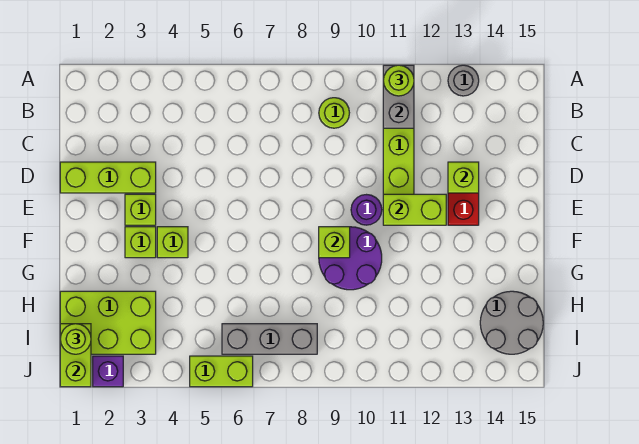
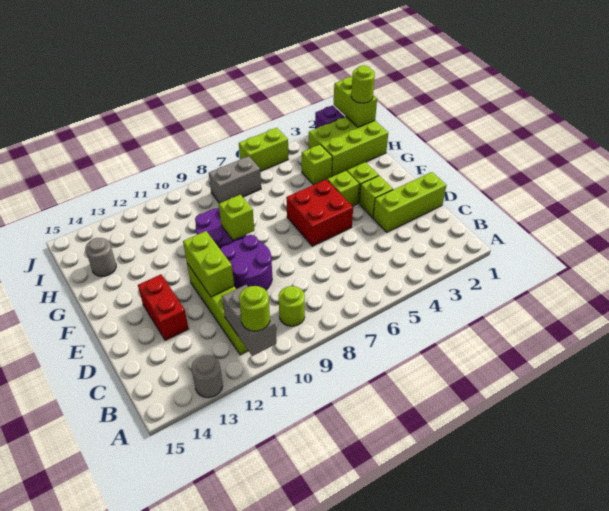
lime brick D13 level 2 -> lime brick H4 level 1
none -> red brick E5:F6 level 1
purple round brick E10 level 1 -> purple round brick D9:E10 level 1
lime brick E11:E12 level 2 -> lime brick D11:E11 level 2
grey round brick H14:I15 level 1 -> grey round brick H14 level 1
grey brick I6:I8 level 1 -> grey brick I7:I8 level 1

